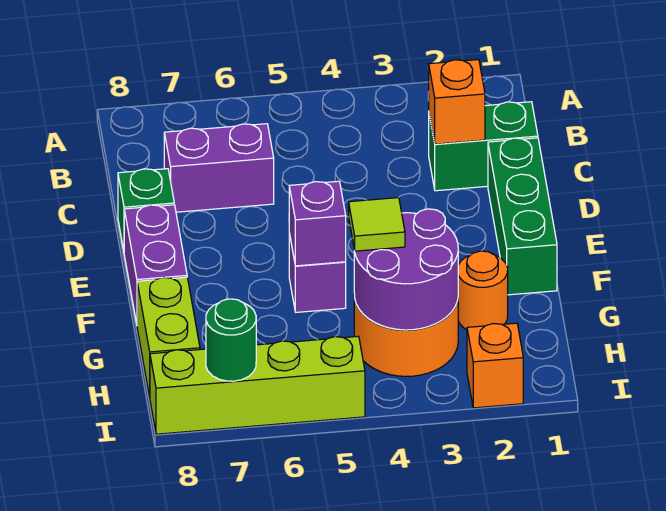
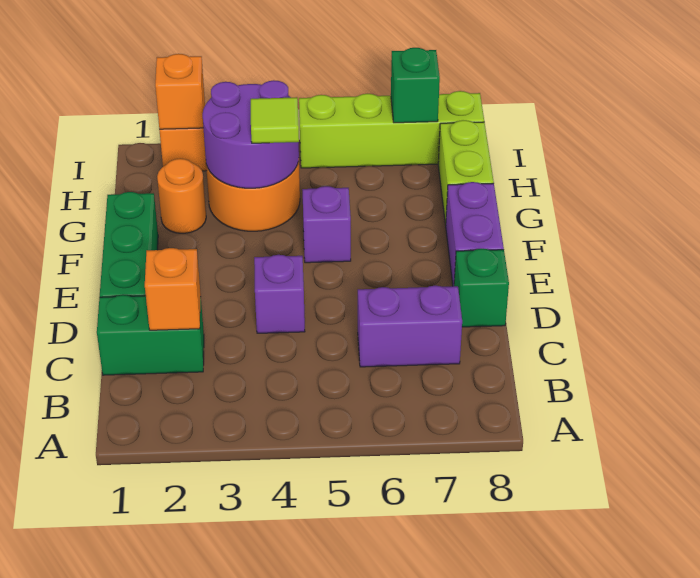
purple brick F5 level 2 -> purple brick D4 level 1
none -> orange brick I2 level 2
green round brick I7 level 2 -> green brick I7 level 2

